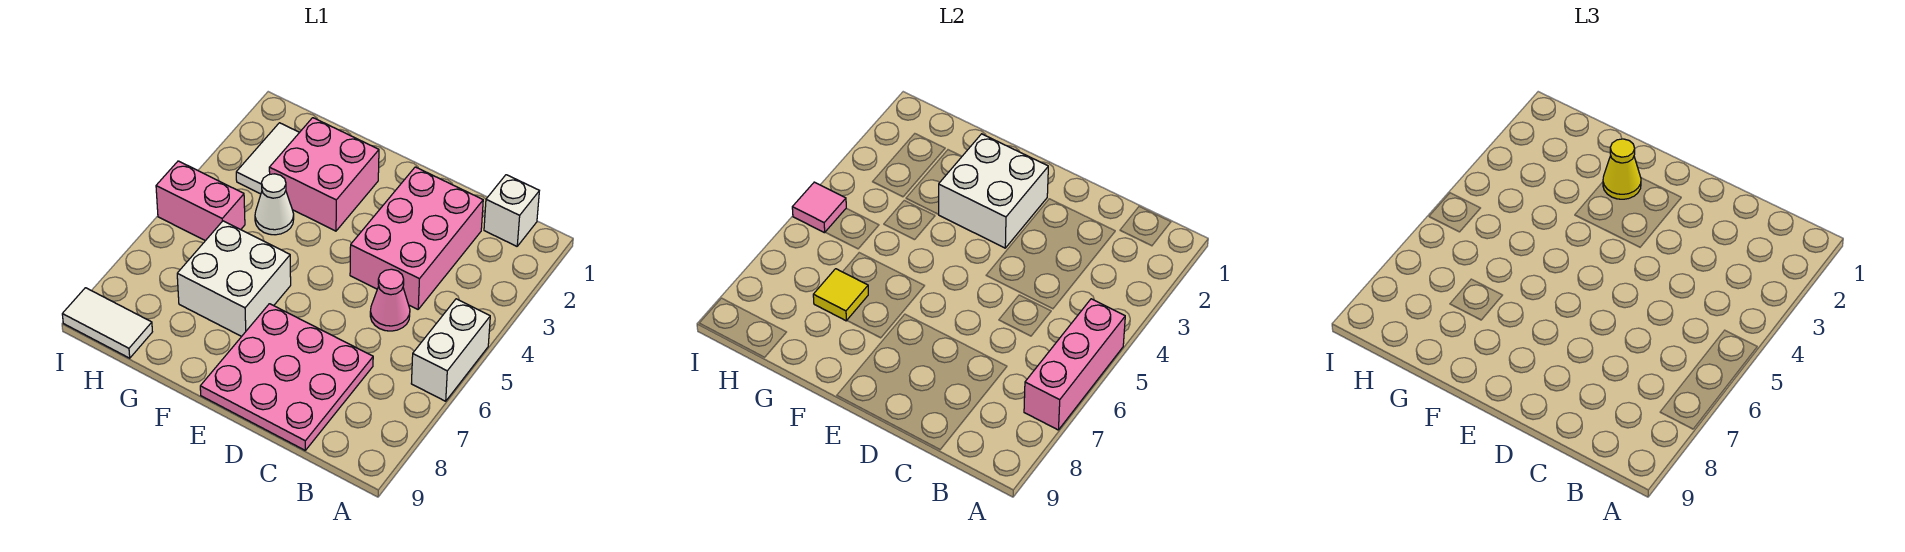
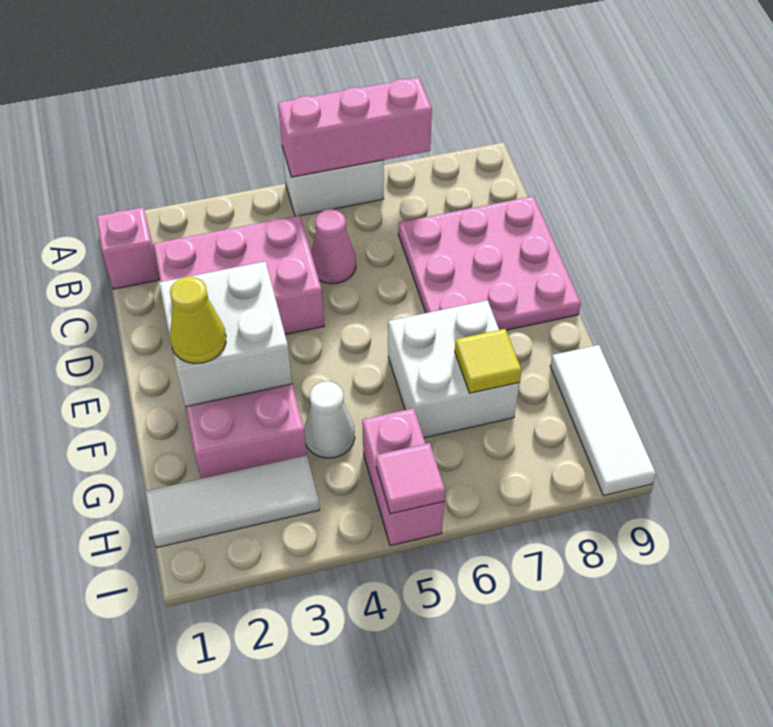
white brick B1 level 1 -> pink brick B1 level 1
white tile H2:H3 level 1 -> white tile H1:H3 level 1
white tile H9:I9 level 1 -> white tile G9:I9 level 1

